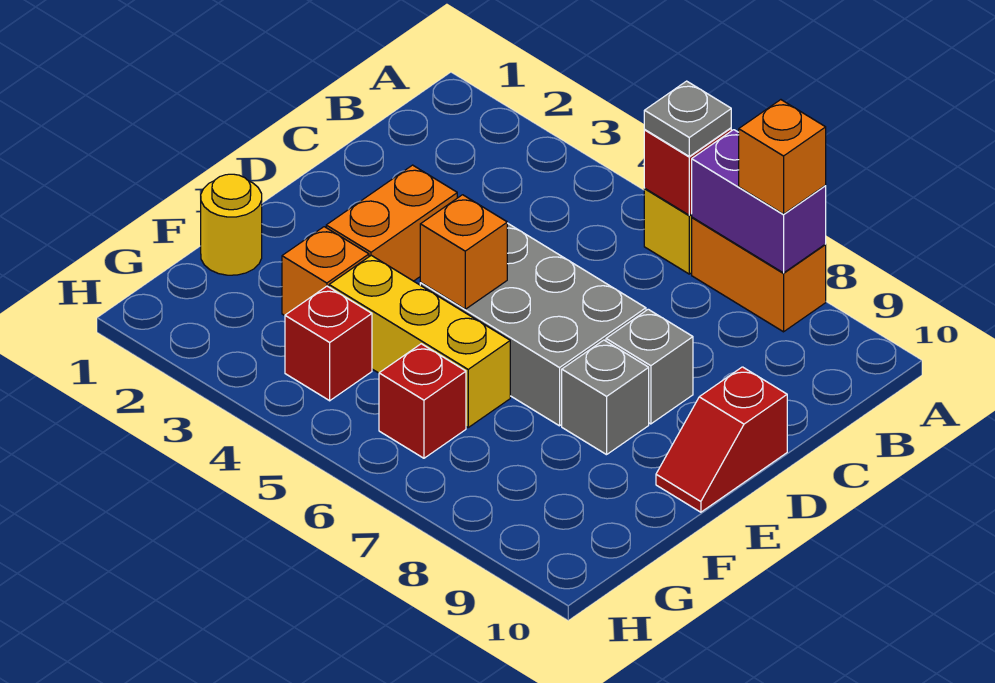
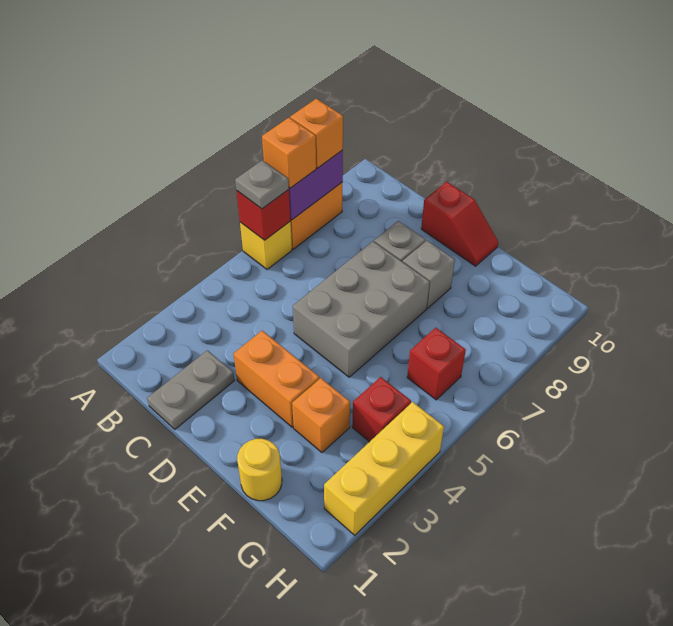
none -> grey plate C1:C2 level 1
orange brick E5 level 2 -> orange brick A7 level 3
yellow brick F4:F6 level 1 -> yellow brick H2:H4 level 1

